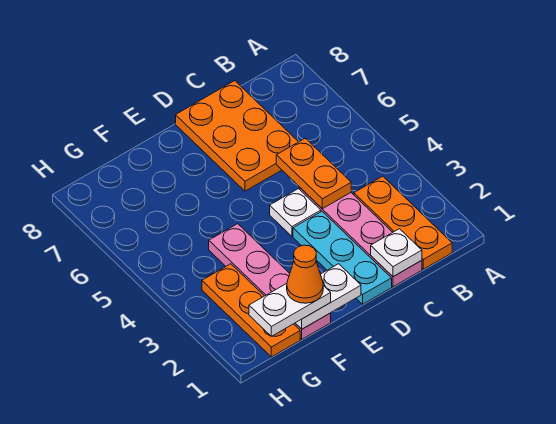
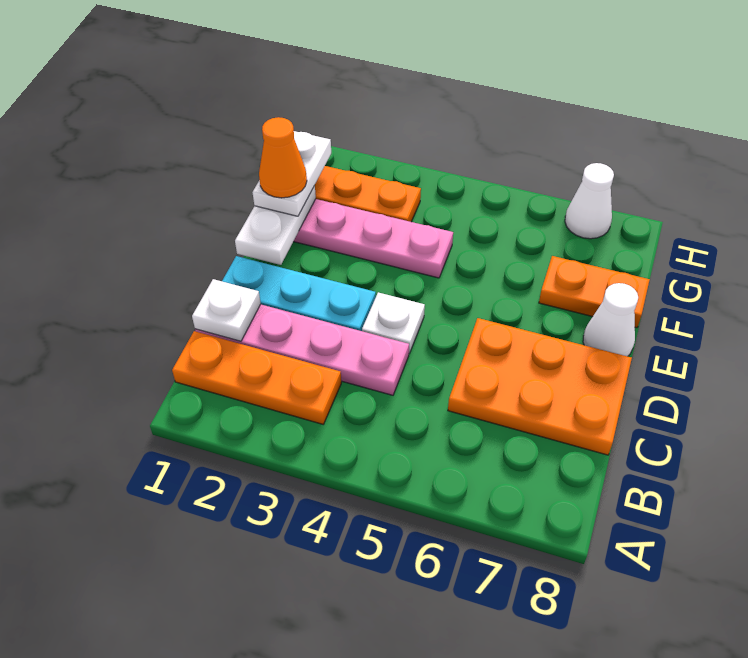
orange plate C4:C5 level 2 -> orange plate F7:F8 level 1
none -> white cone E8 level 1
none -> white cone H7 level 1

